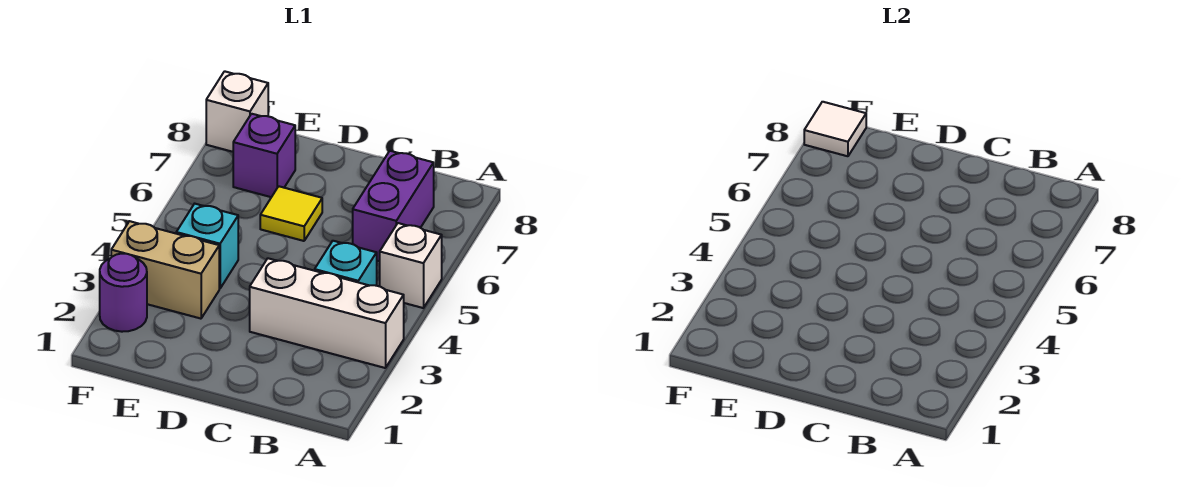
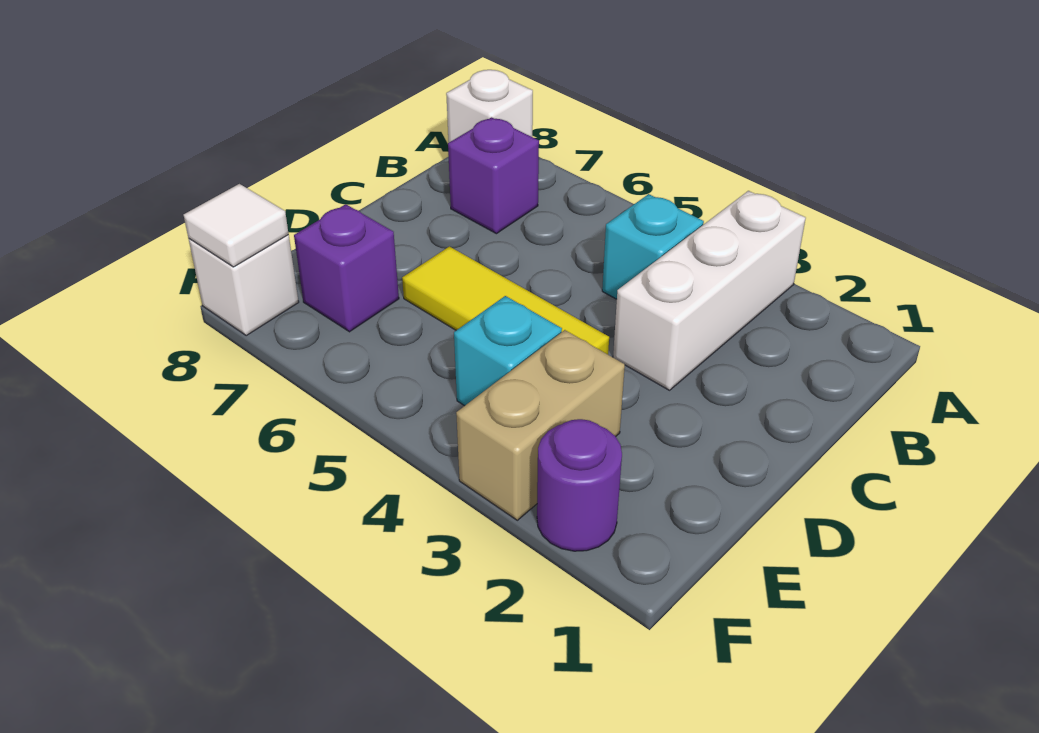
white brick A5 level 1 -> white brick A8 level 1
purple brick B6:B7 level 1 -> purple brick B7 level 1
yellow tile D6 level 1 -> yellow tile D4:D6 level 1

